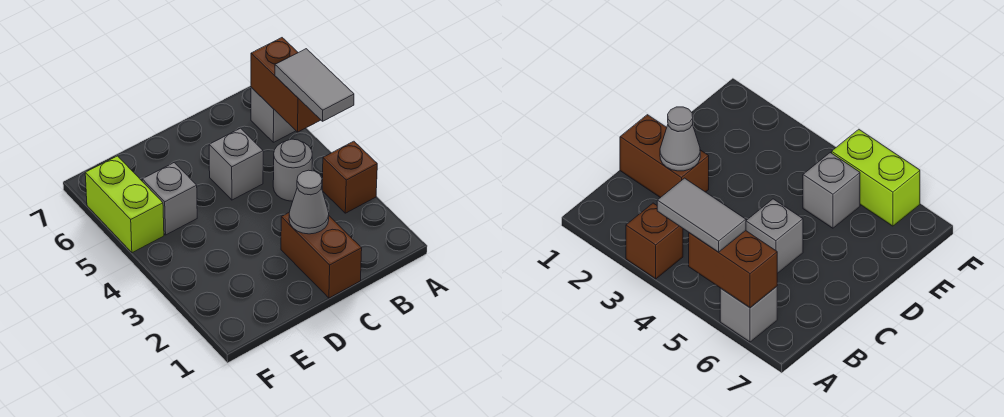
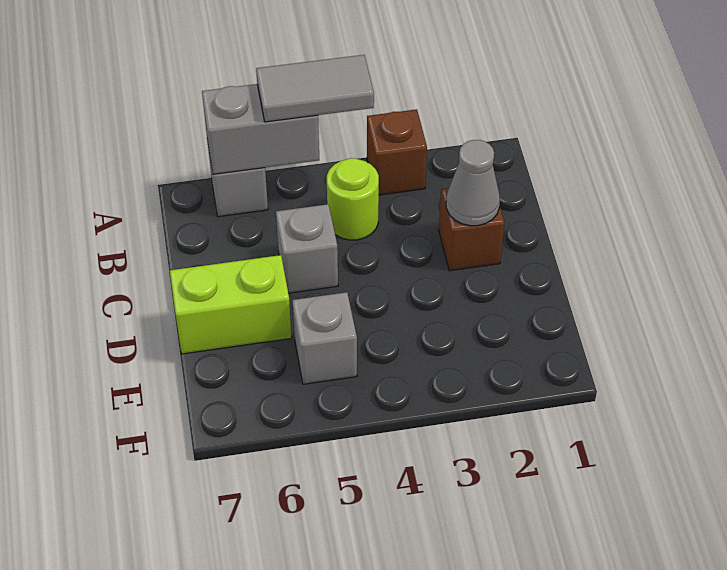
brown brick A5:A6 level 2 -> grey brick A5:A6 level 2
grey round brick B4 level 1 -> lime round brick B4 level 1
brown brick C1:C2 level 1 -> brown brick C2 level 1
lime brick F5:F6 level 1 -> lime brick D6:D7 level 1

